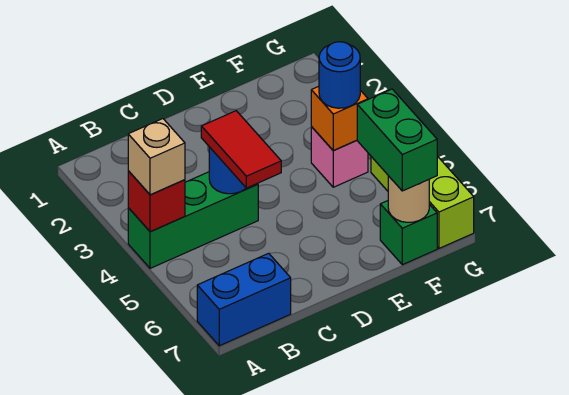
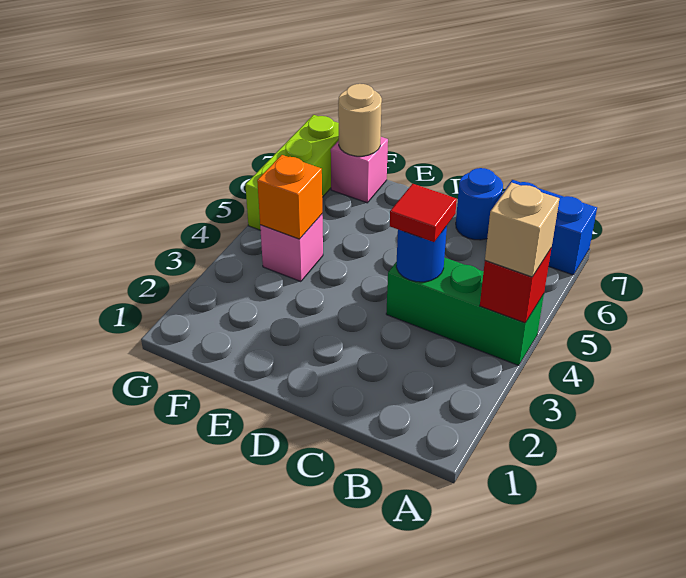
red tile C4:C5 level 3 -> red tile C4 level 3
blue round brick F4 level 3 -> blue round brick C7 level 1
green brick F6:F7 level 3 -> none
green brick F7 level 1 -> pink brick F7 level 1

